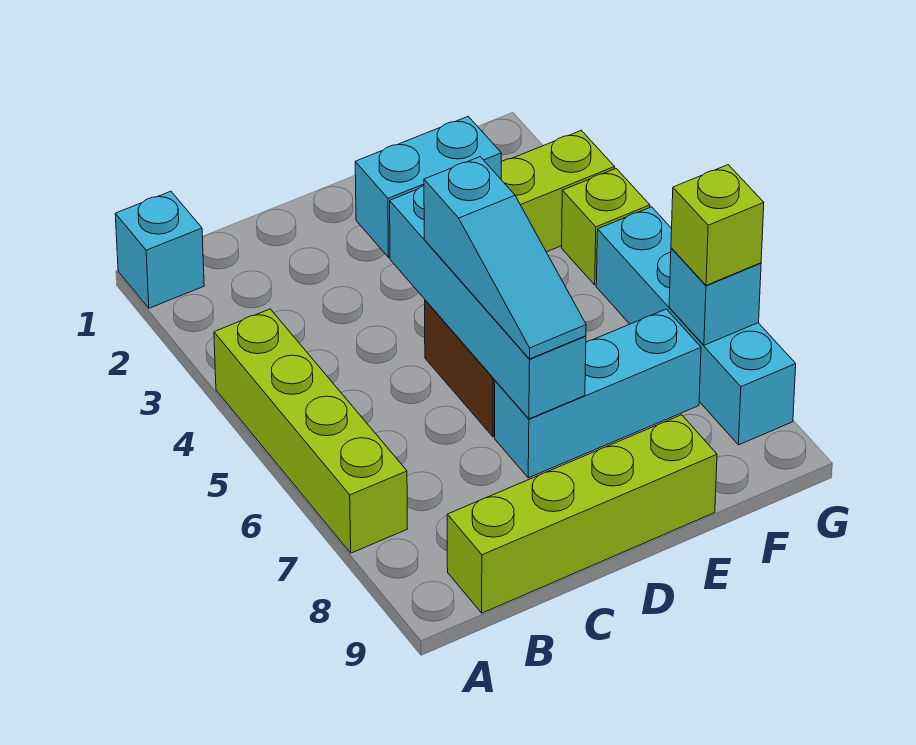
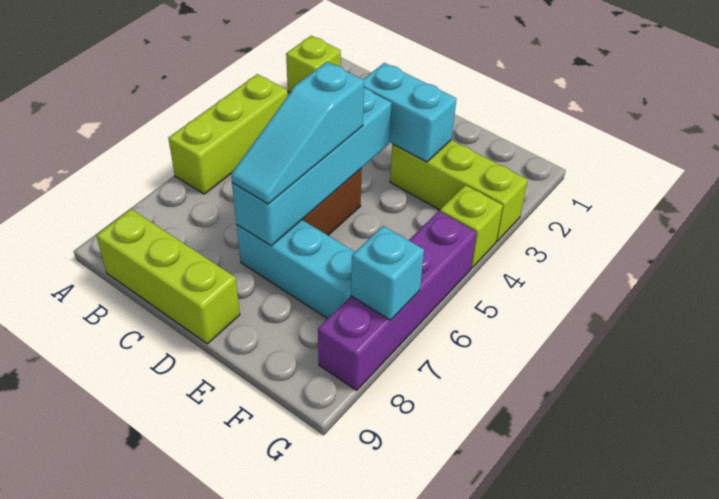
cyan brick A1 level 1 -> none
lime brick A4:A7 level 1 -> lime brick A4:A6 level 1
lime brick B9:E9 level 1 -> lime brick B9:D9 level 1
cyan brick G5:G8 level 1 -> purple brick G5:G8 level 1
lime brick G7 level 3 -> lime brick A2 level 1

